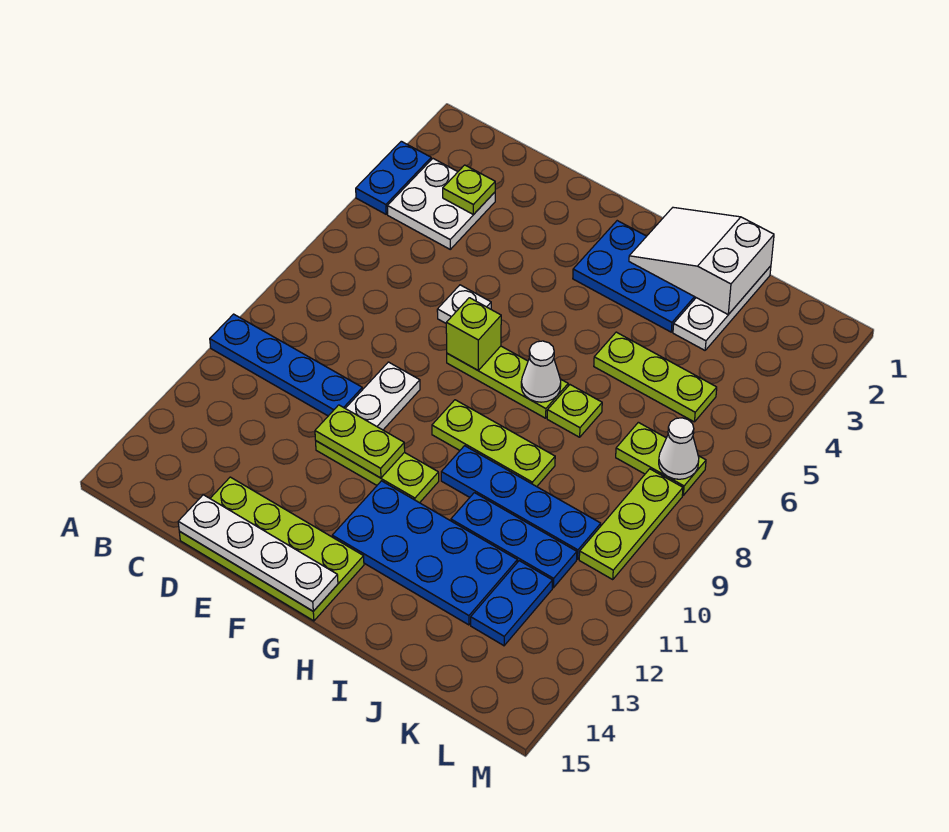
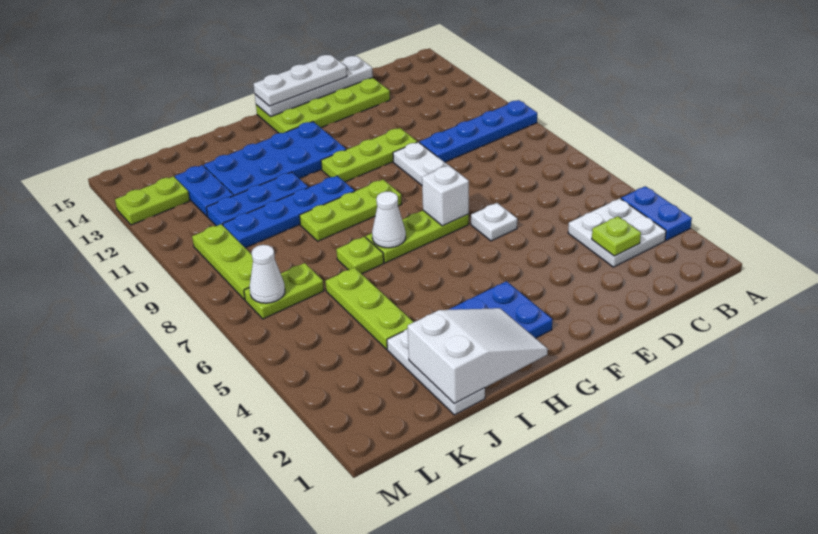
lime plate E11:F11 level 2 -> lime plate L13:M13 level 1
none -> white plate E15:G15 level 3
lime brick F7 level 2 -> white brick F7 level 2
lime plate I5:K5 level 1 -> lime plate J4:J6 level 1

